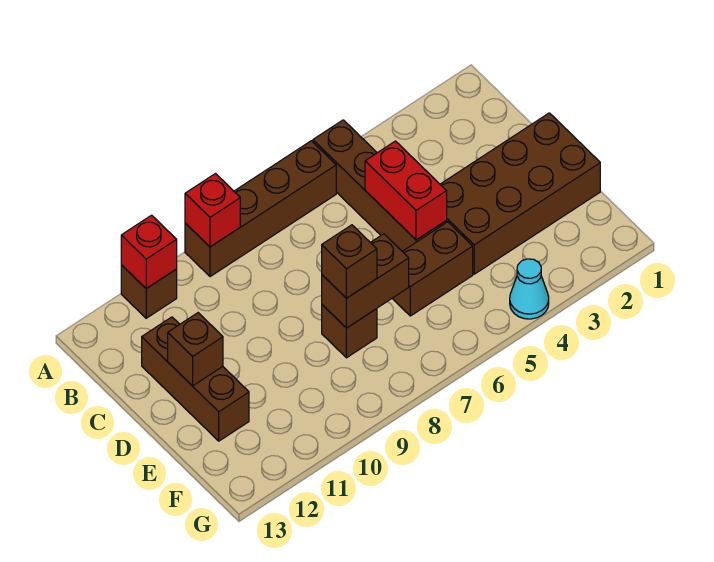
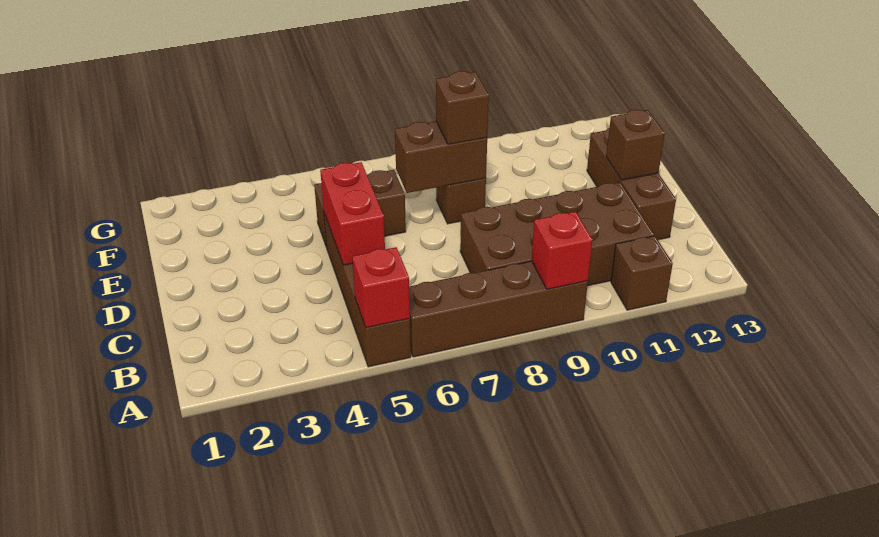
red brick A11 level 2 -> red brick A5 level 2
brown brick D1:E4 level 1 -> brown brick B8:C11 level 1
cyan cone G4 level 1 -> none

